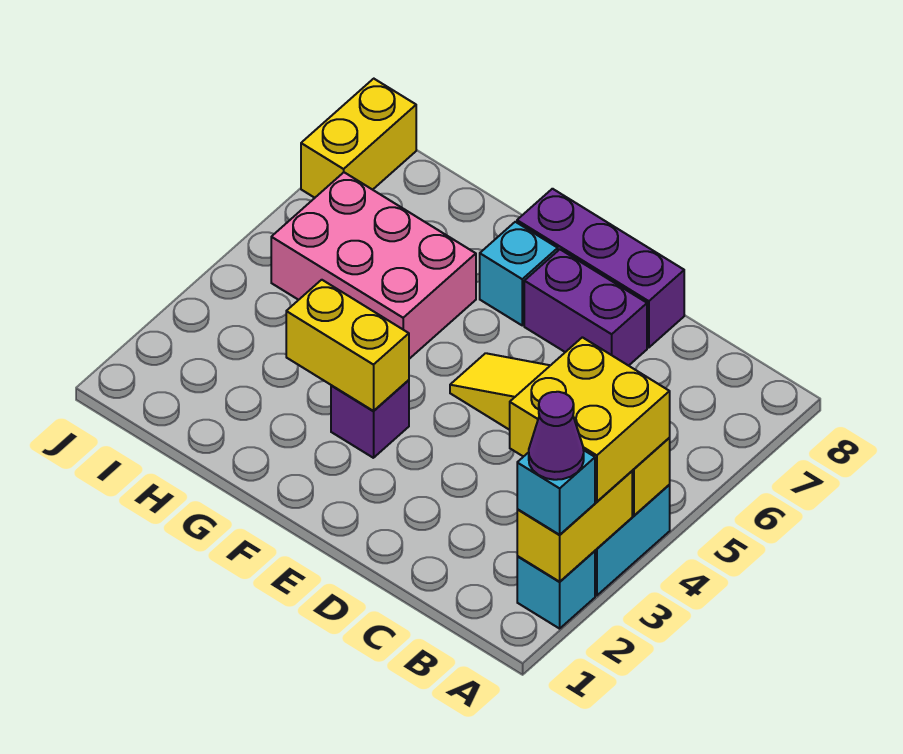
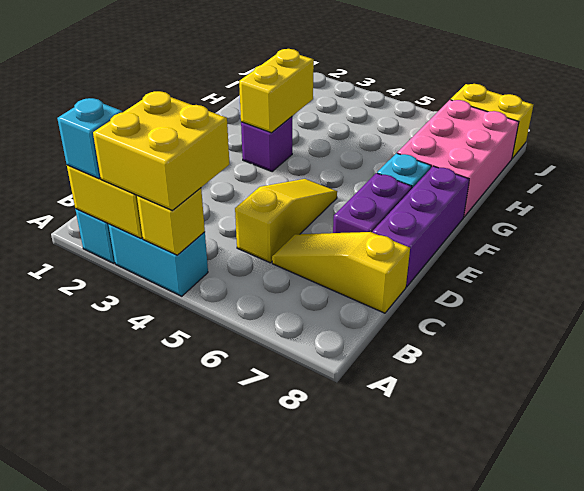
purple cone A2 level 4 -> none
none -> yellow slope C6:C8 level 1 top 8
pink brick G5:I6 level 1 -> pink brick G7:I8 level 1

